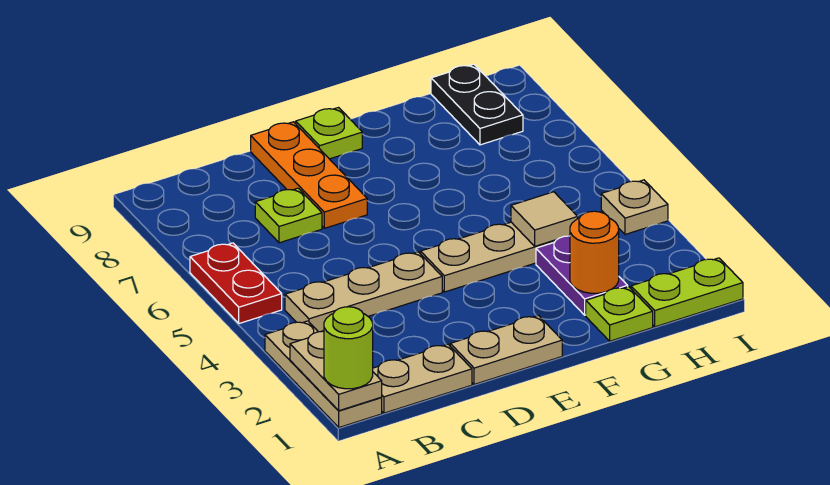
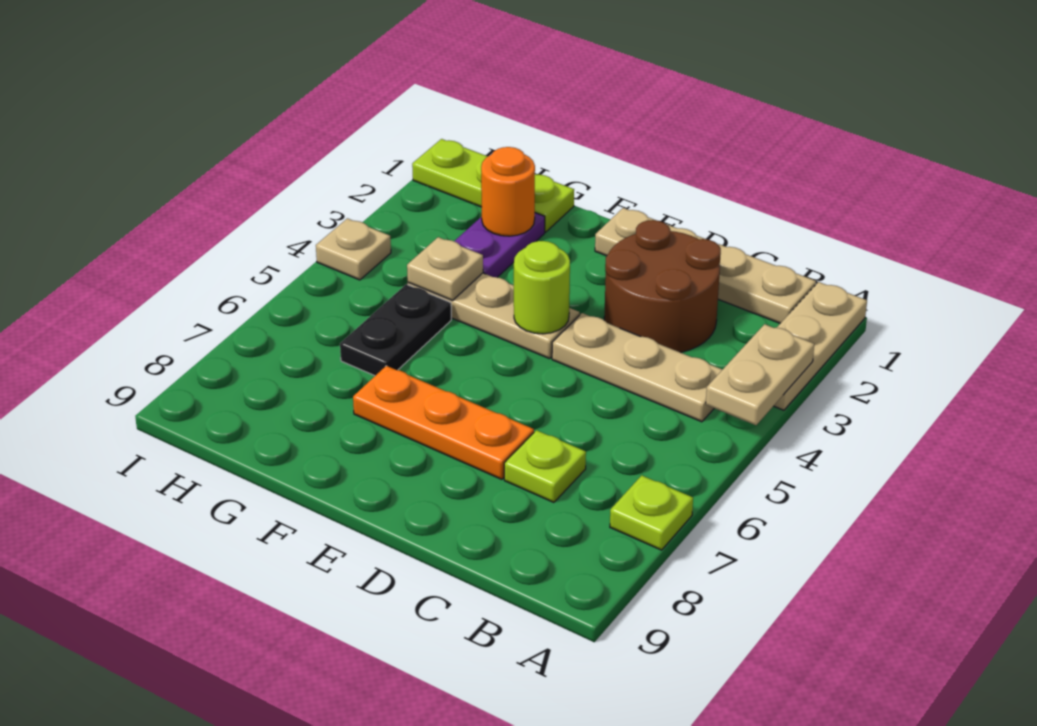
tan plate A1:A2 level 2 -> tan plate A3:A4 level 2
lime round brick A1 level 3 -> lime round brick E4 level 2
red plate A5:A6 level 1 -> none
none -> brown round brick C2:D3 level 1
orange plate D7:D9 level 1 -> orange plate D7:F7 level 1
lime plate E9 level 1 -> lime plate A7 level 1
tan tile G4 level 2 -> tan plate G4 level 2
black plate H8:H9 level 1 -> black plate G5:G6 level 1

